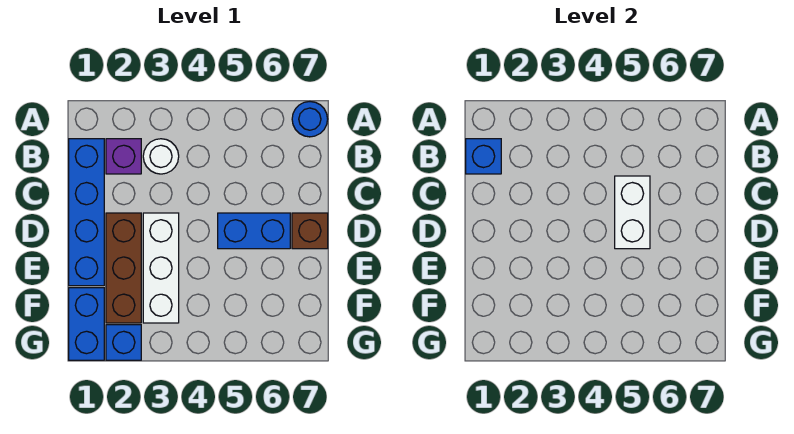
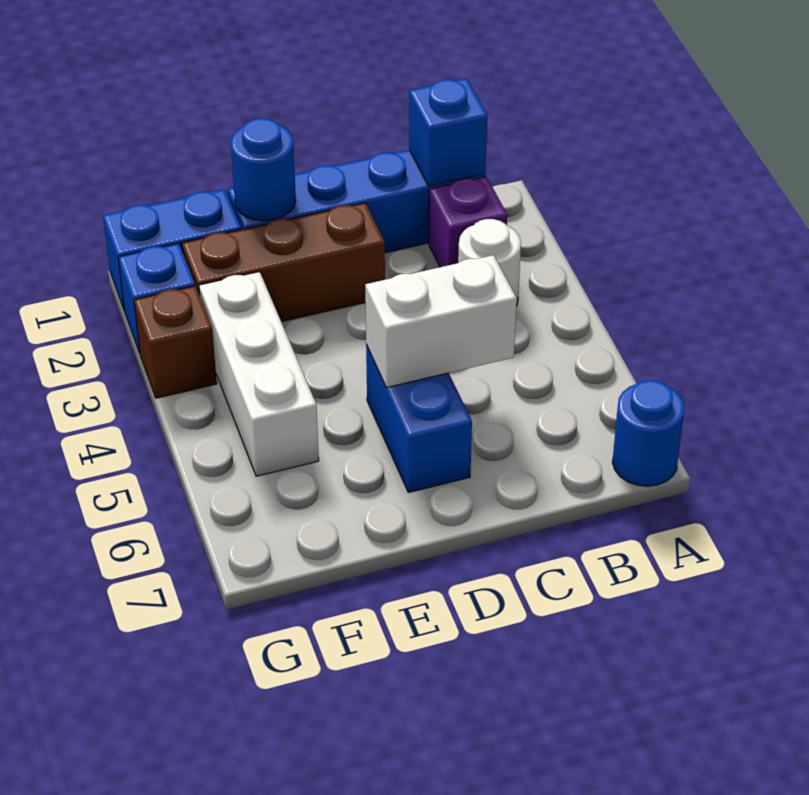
white brick D3:F3 level 1 -> white brick F3:F5 level 1
brown brick D7 level 1 -> brown brick G3 level 1
none -> blue round brick E1 level 2

